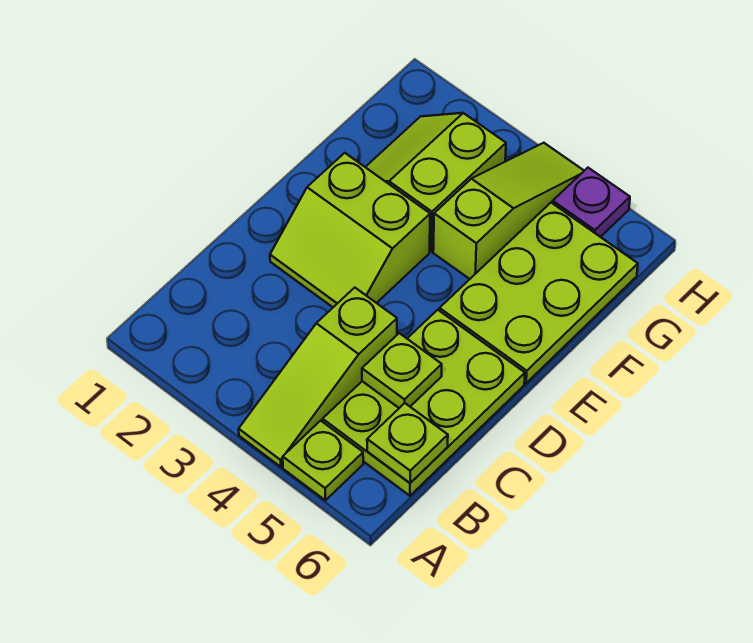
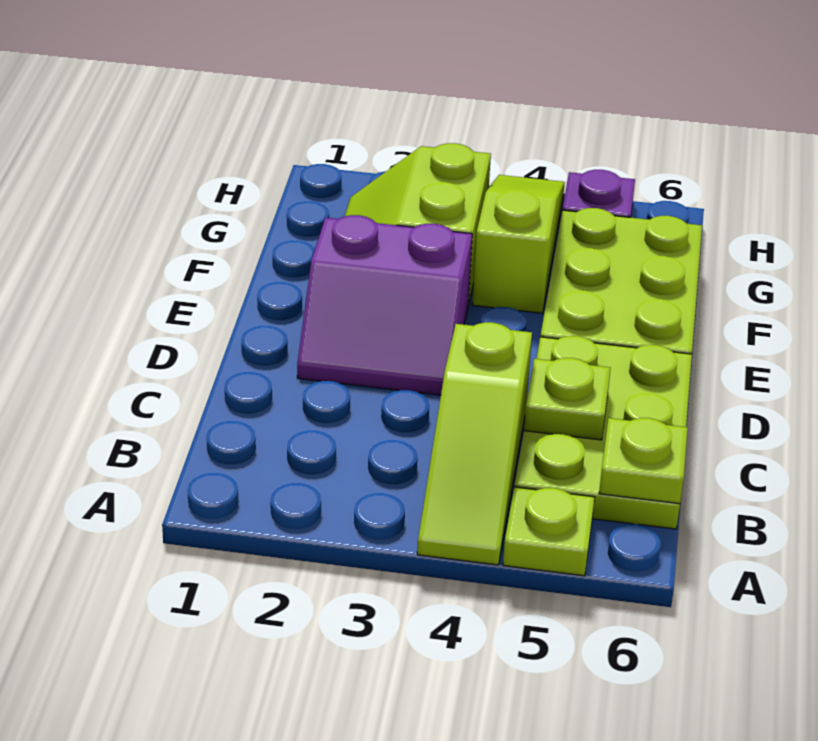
lime slope D2:E3 level 1 top E -> purple slope D2:E3 level 1 top E

